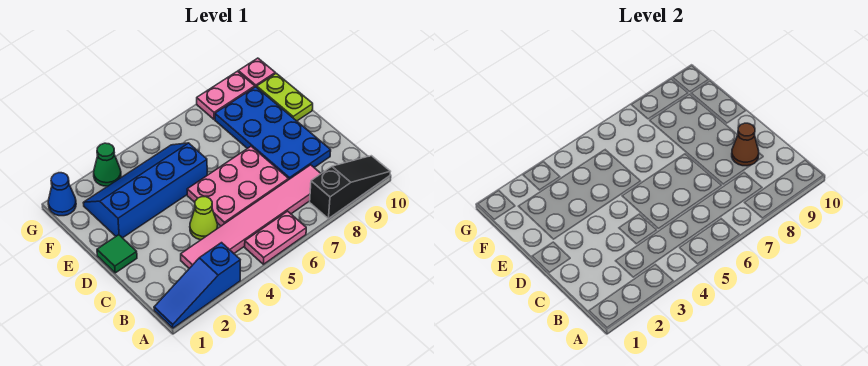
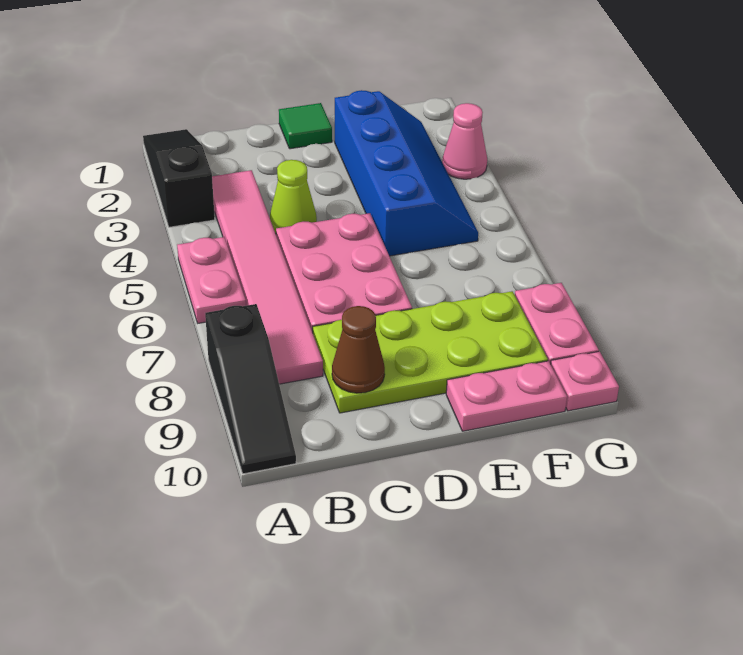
blue slope A1:A3 level 1 top 3 -> black slope A1:A3 level 1 top 3
blue plate C8:F9 level 1 -> lime plate C8:F9 level 1
lime plate E10:F10 level 1 -> pink plate E10:F10 level 1
blue cone G1 level 1 -> none
green cone G3 level 1 -> pink cone G3 level 1

